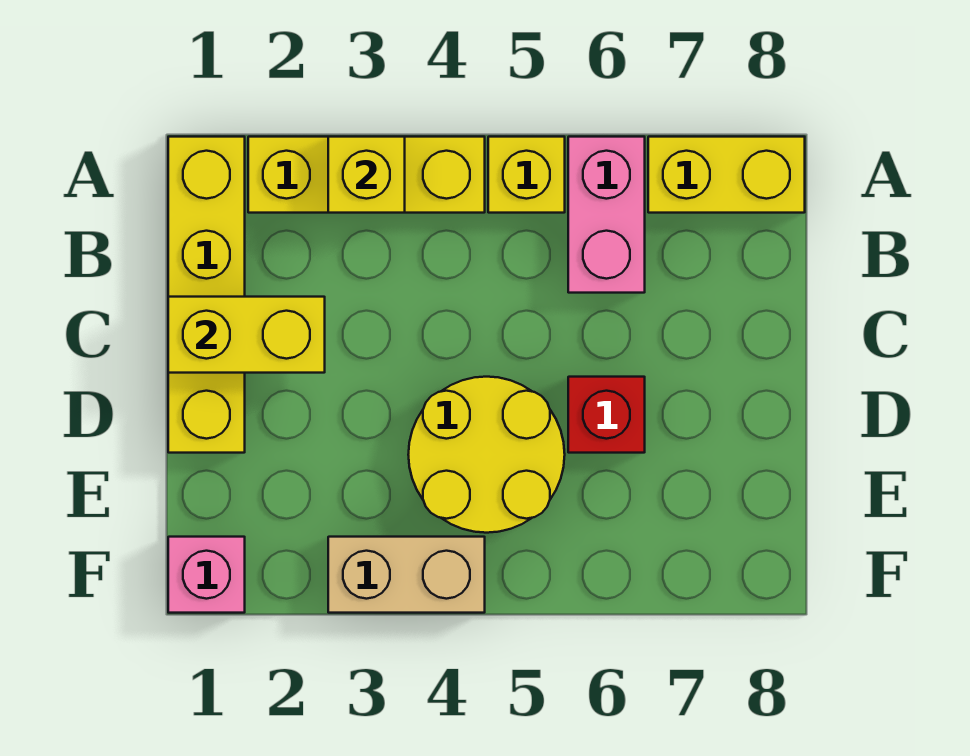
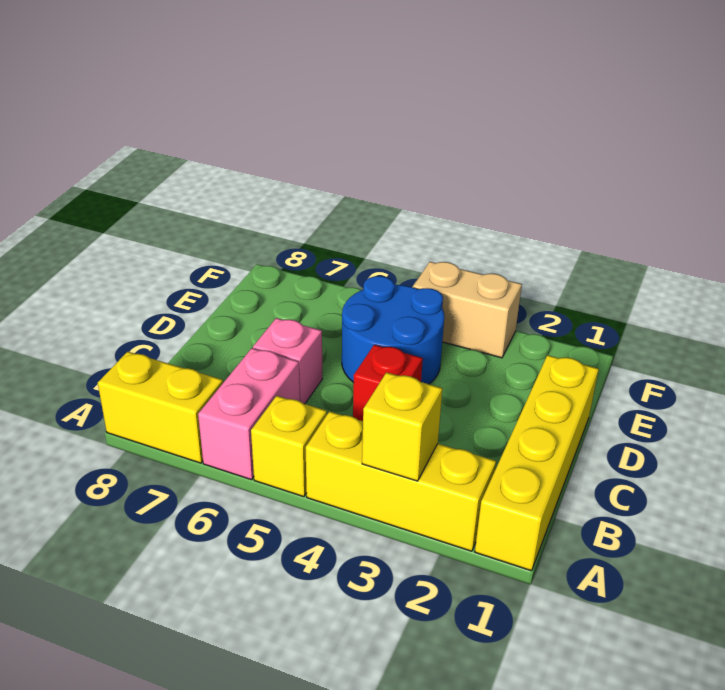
yellow brick C1:C2 level 2 -> none
yellow round brick D4:E5 level 1 -> blue round brick D4:E5 level 1
red brick D6 level 1 -> red brick C4 level 1
pink brick F1 level 1 -> pink brick C6 level 1

